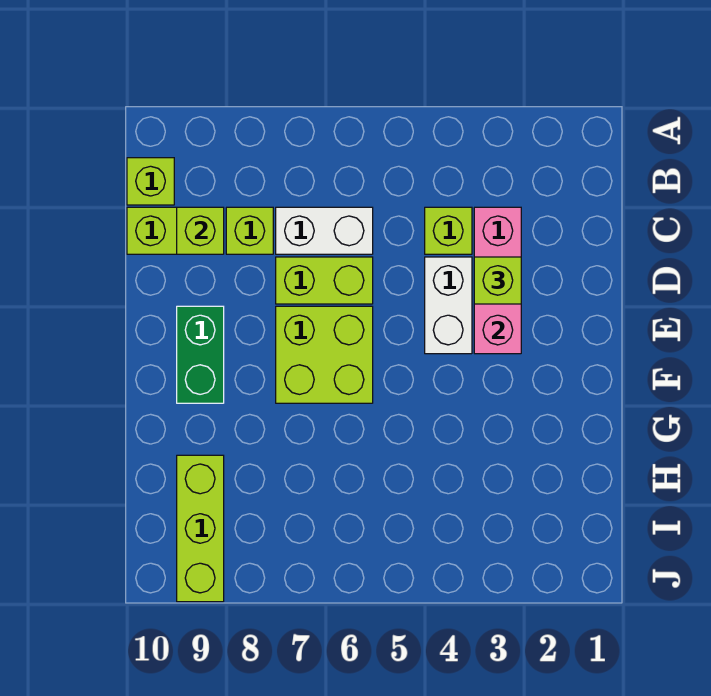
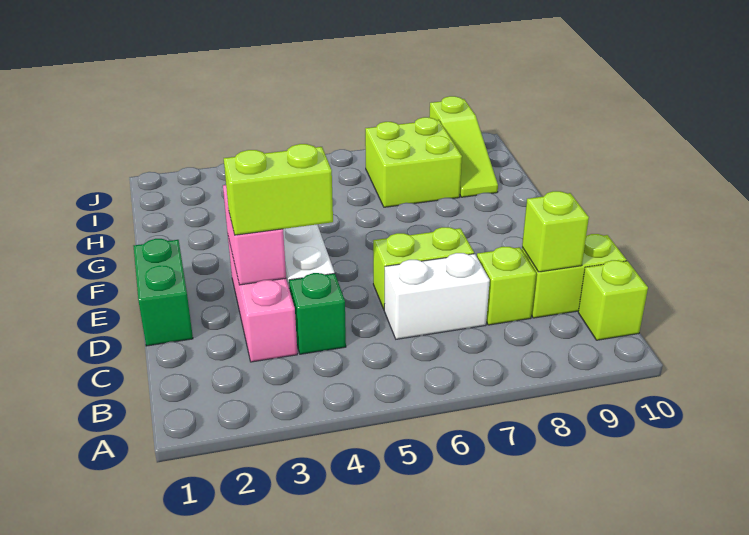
lime brick C4 level 1 -> green brick C4 level 1
lime brick D3 level 3 -> lime brick D3:D4 level 3
lime brick E6:F7 level 1 -> lime brick H7:I8 level 1
green brick E9:F9 level 1 -> green brick D1:E1 level 1
lime brick H9:J9 level 1 -> lime slope H9:J9 level 1 top J

